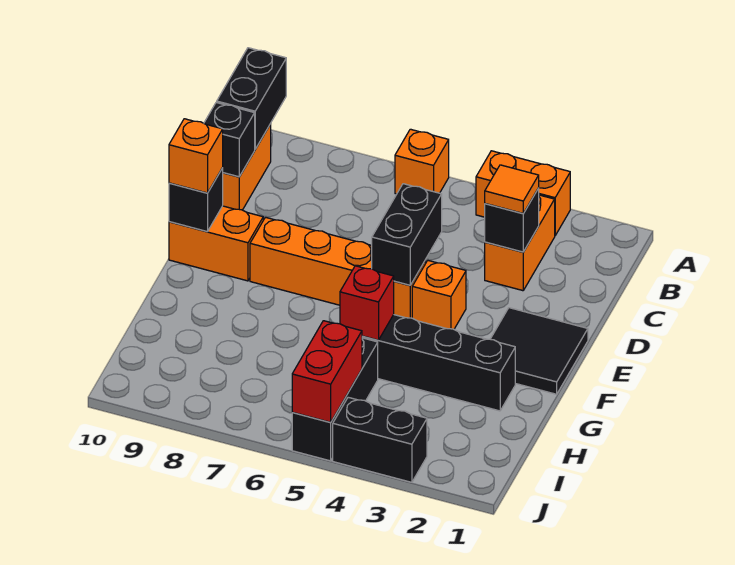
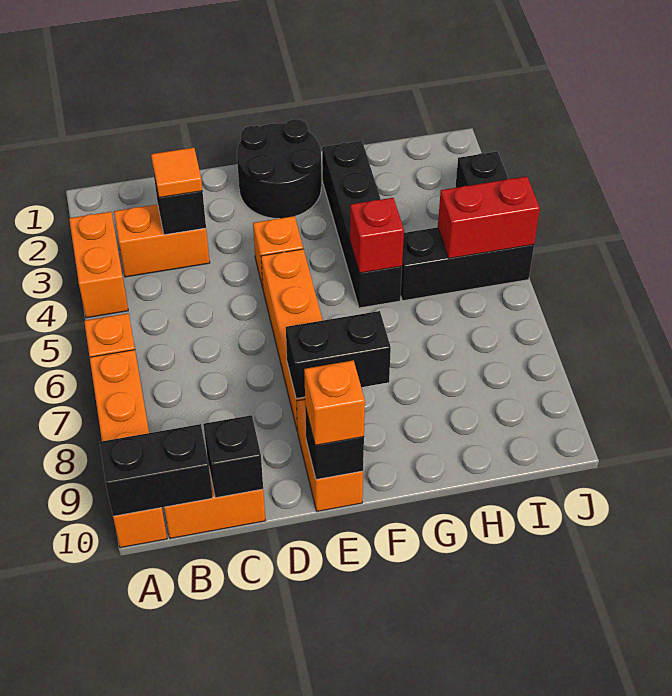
none -> orange brick A7:A10 level 1
black brick D5:E5 level 2 -> black brick E8:F8 level 2
black tile E1:F2 level 1 -> black round brick E1:F2 level 1

